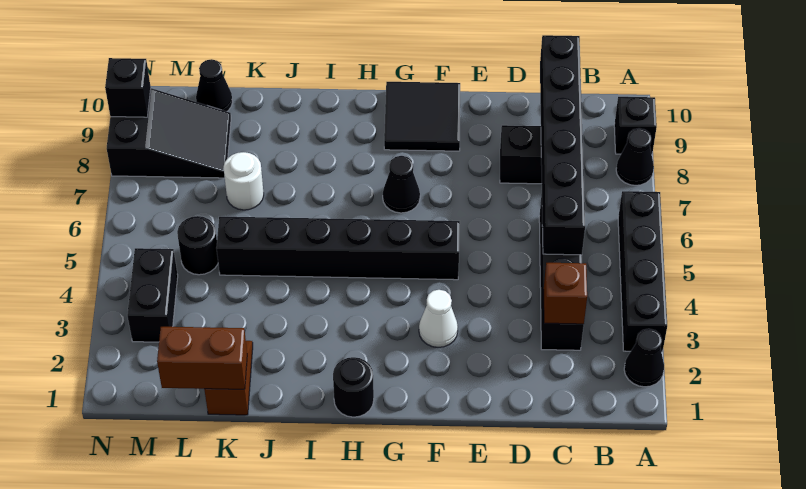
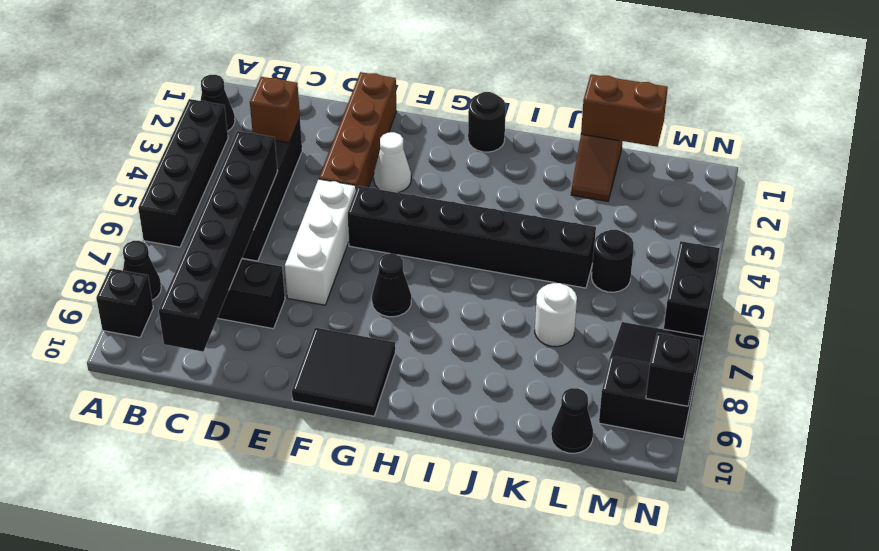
none -> brown brick E1:E4 level 1
none -> white brick E5:E7 level 1
black slope L8:N9 level 1 top N -> black slope M7:N9 level 1 top 9
black brick M3:M4 level 1 -> black brick N5:N6 level 1

